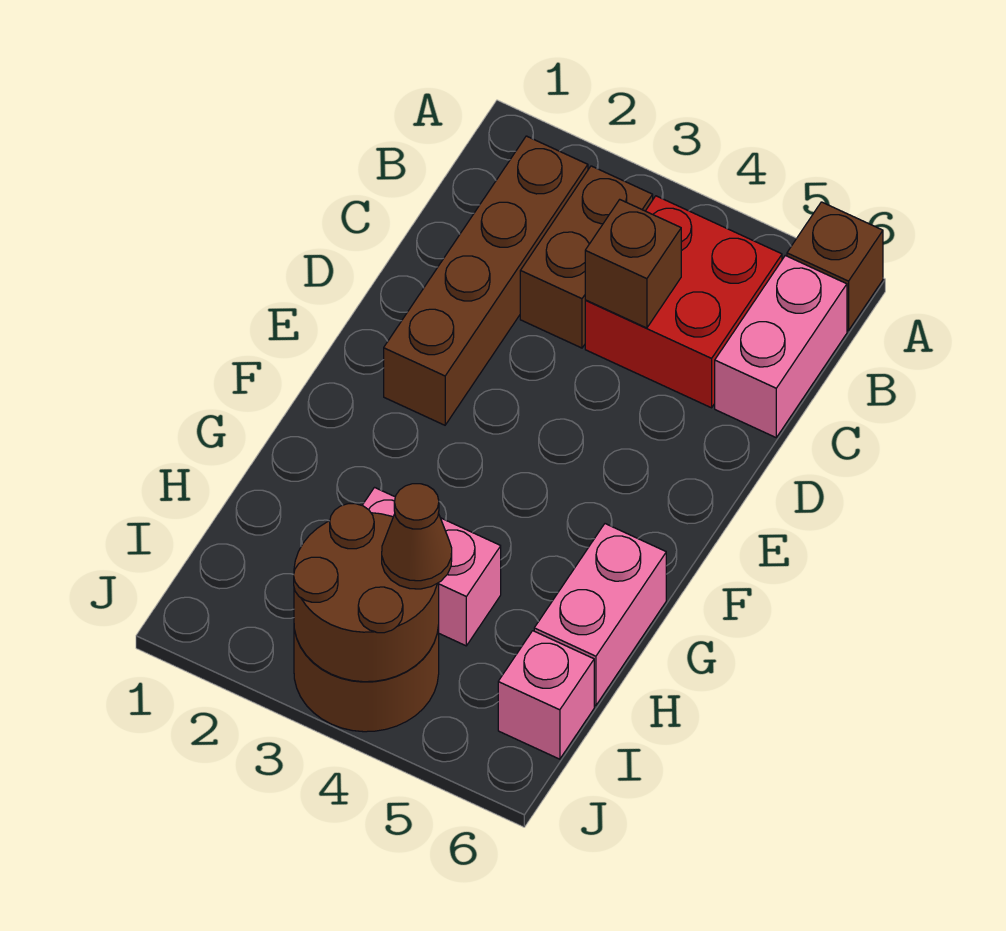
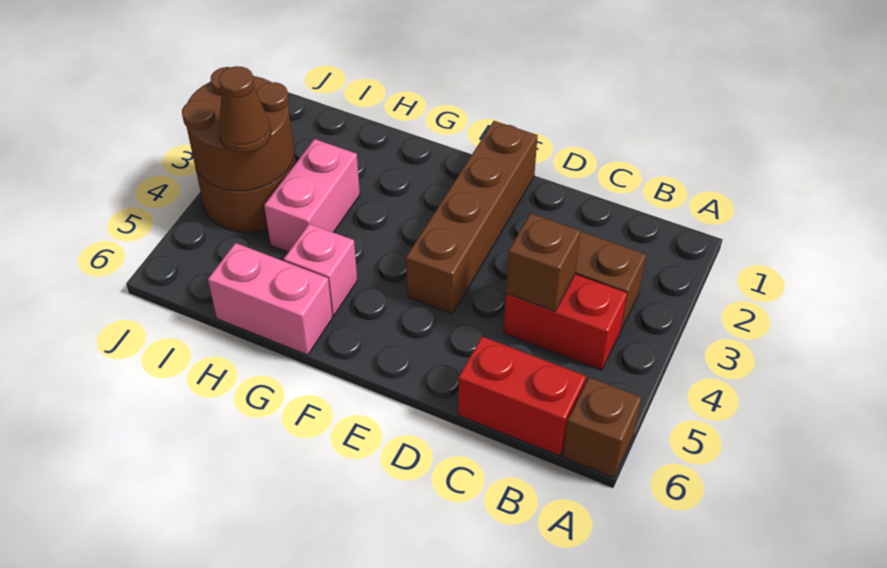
brown brick B2:E2 level 1 -> brown brick E1:E4 level 1
red brick B4:C5 level 1 -> red brick B4:C4 level 1
pink brick B6:C6 level 1 -> red brick B6:C6 level 1
pink brick I6 level 1 -> pink brick G5 level 1

